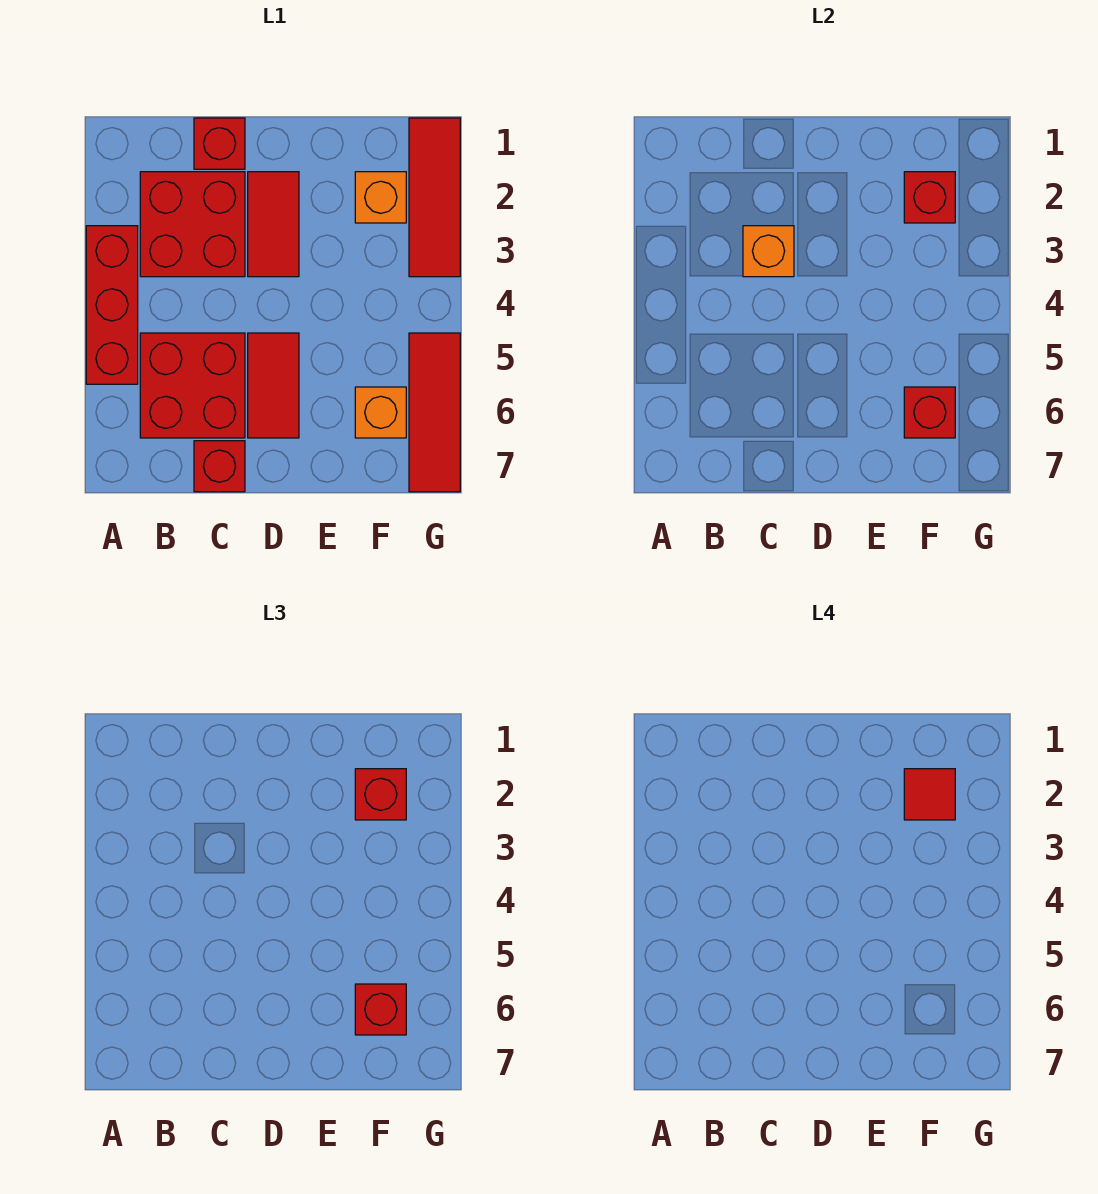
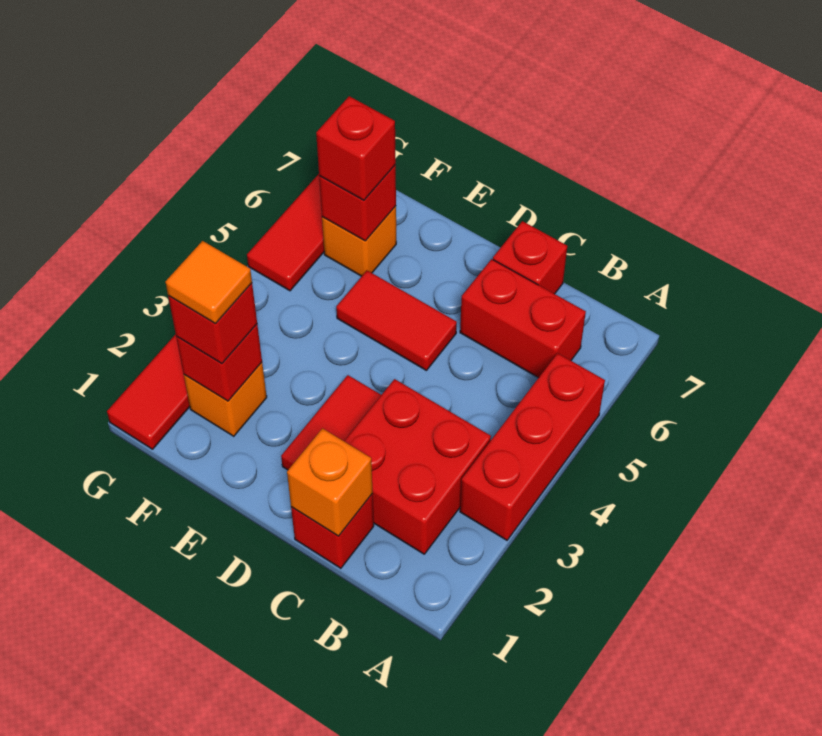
red brick B5:C6 level 1 -> red brick B6:C6 level 1
orange brick C3 level 2 -> orange brick C1 level 2
red tile D5:D6 level 1 -> red tile D5:E5 level 1
red tile F2 level 4 -> orange tile F2 level 4

